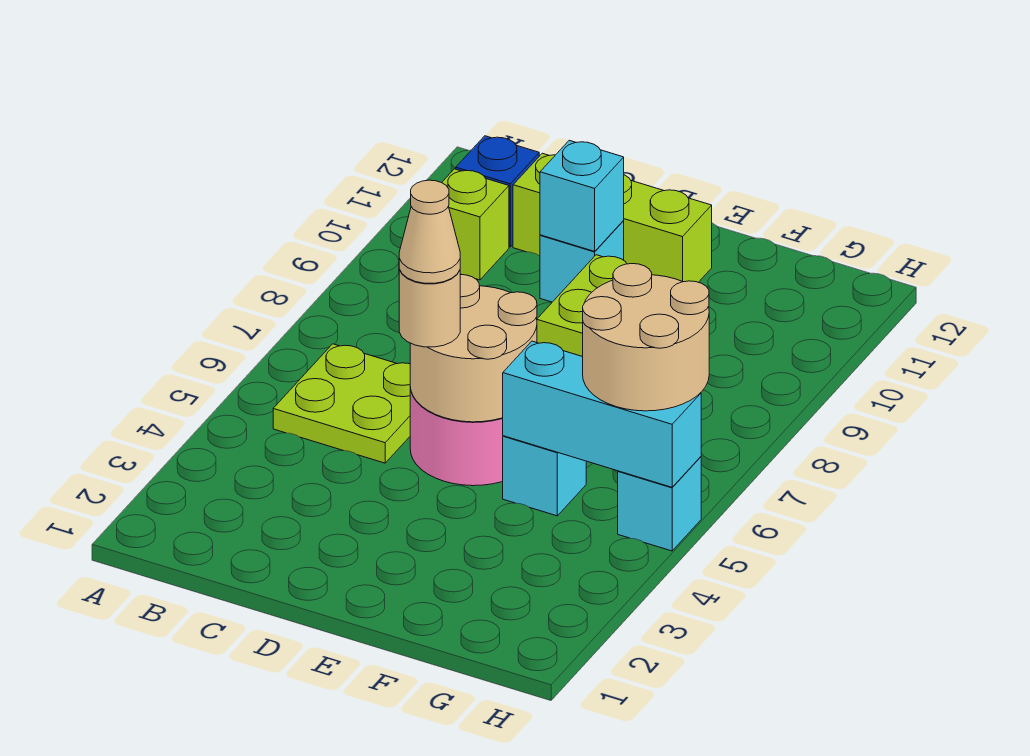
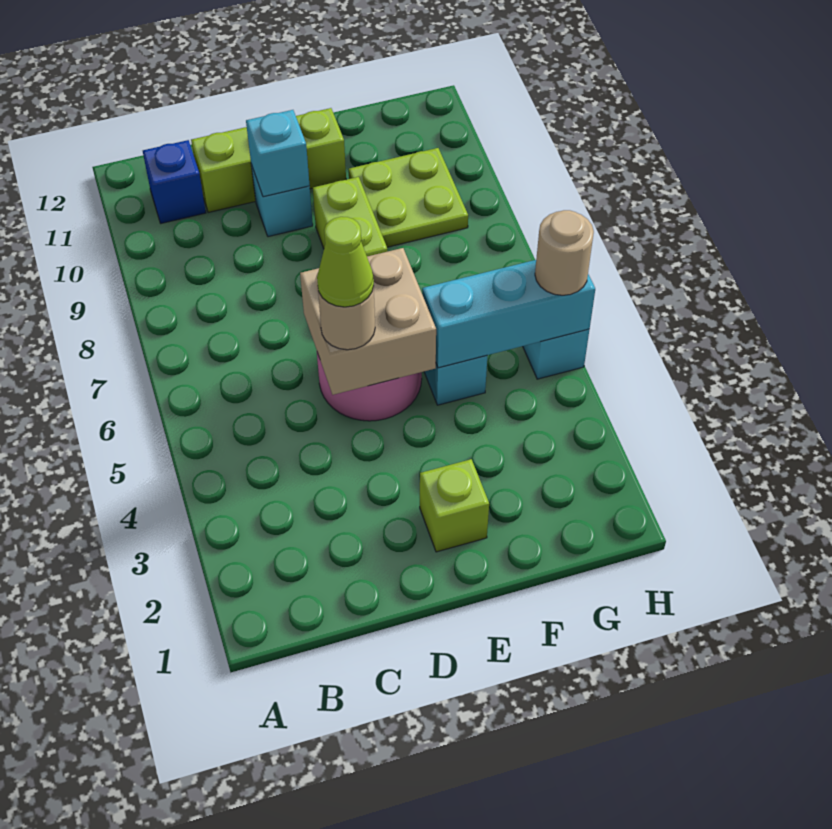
lime plate B5:C6 level 1 -> lime plate F9:G10 level 1
lime brick B10 level 1 -> lime brick E2 level 1
tan round brick D5:E6 level 2 -> tan brick D5:E6 level 2
tan cone D5 level 4 -> lime cone D5 level 4
tan round brick G5:H6 level 3 -> tan round brick H5 level 3

